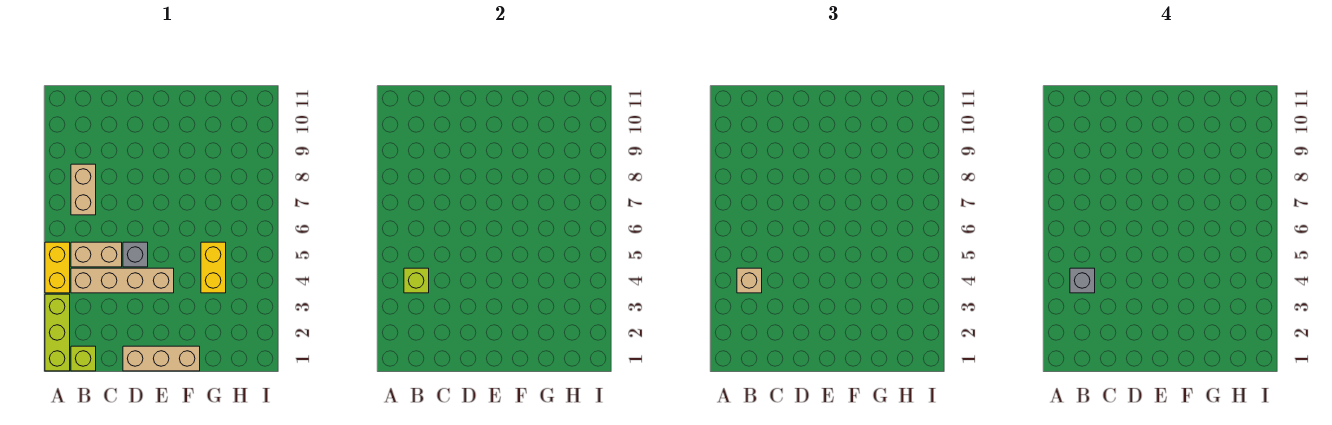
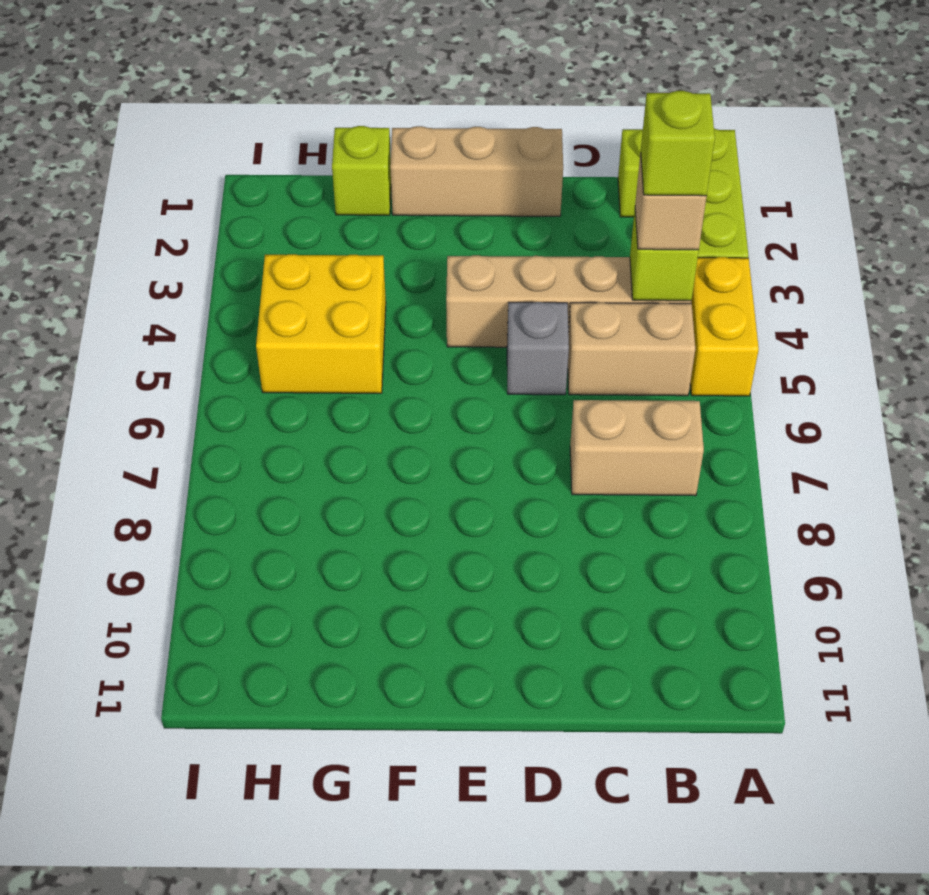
grey brick B4 level 4 -> lime brick B4 level 4
tan brick B7:B8 level 1 -> tan brick B7:C7 level 1
none -> lime brick G1 level 1
yellow brick G4:G5 level 1 -> yellow brick G4:H5 level 1

